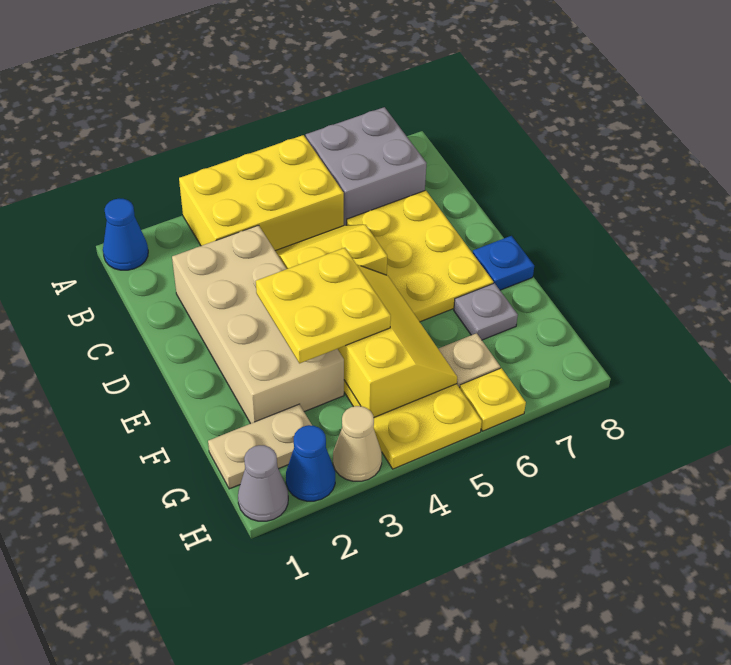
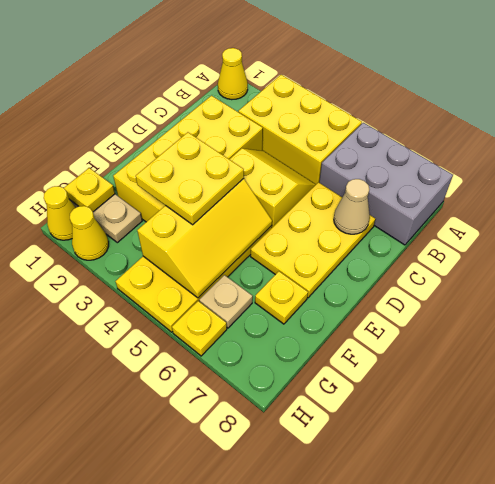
blue cone A1 level 1 -> yellow cone A1 level 1
grey brick A6:B7 level 1 -> grey brick A6:B8 level 1
tan brick C2:F3 level 1 -> yellow brick C2:F3 level 1
blue plate E8 level 1 -> none
grey plate F7 level 1 -> yellow plate F7 level 1
none -> yellow plate G1 level 2
grey cone H1 level 1 -> yellow cone H1 level 1
blue cone H2 level 1 -> yellow cone H2 level 1
tan cone H3 level 1 -> tan cone C7 level 2

